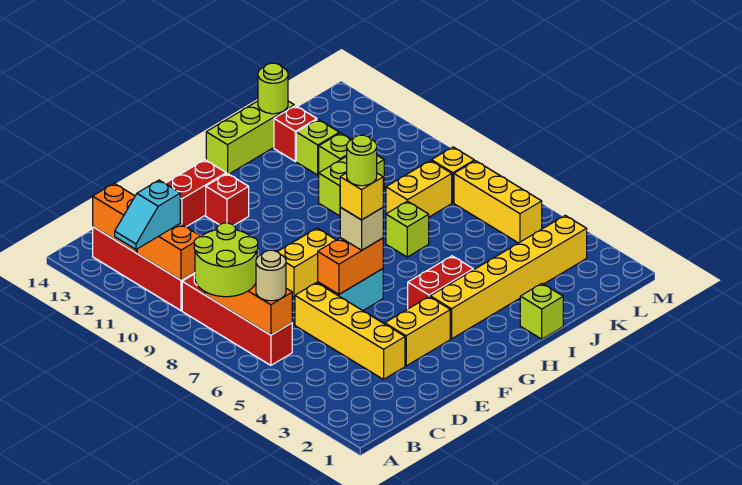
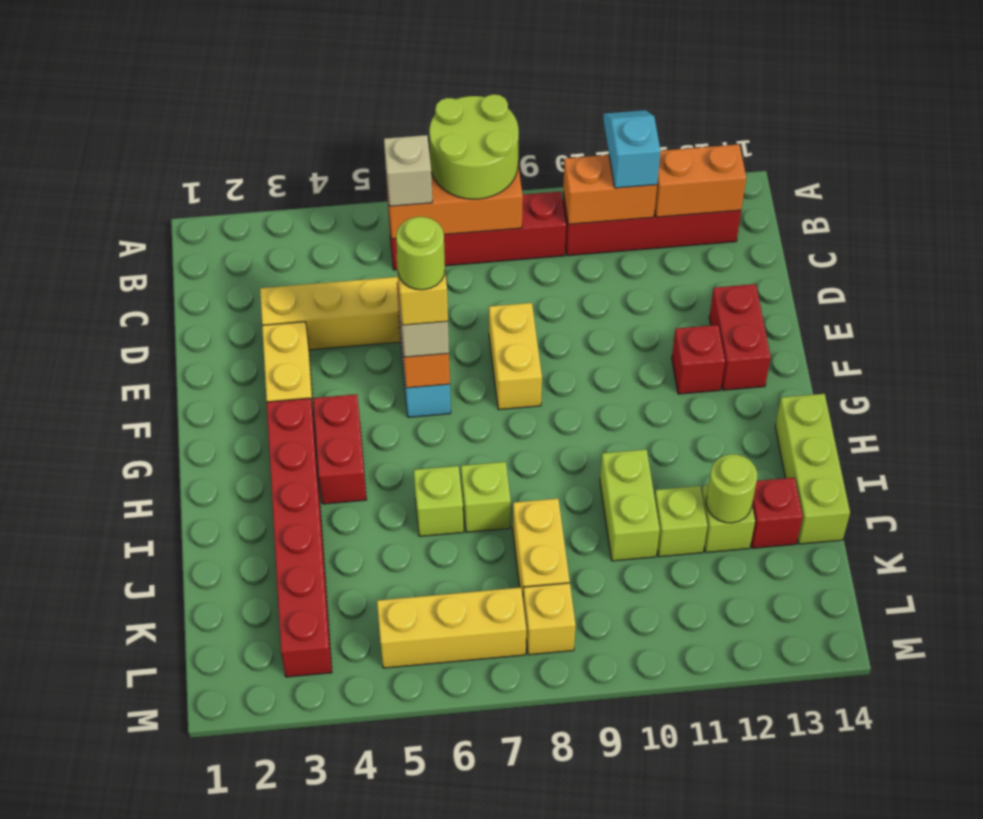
tan round brick B6 level 3 -> tan brick B6 level 3
yellow brick G3:L3 level 1 -> red brick G3:L3 level 1
lime brick I1 level 1 -> lime brick I6 level 1
lime round brick J14 level 2 -> lime round brick J12 level 2

